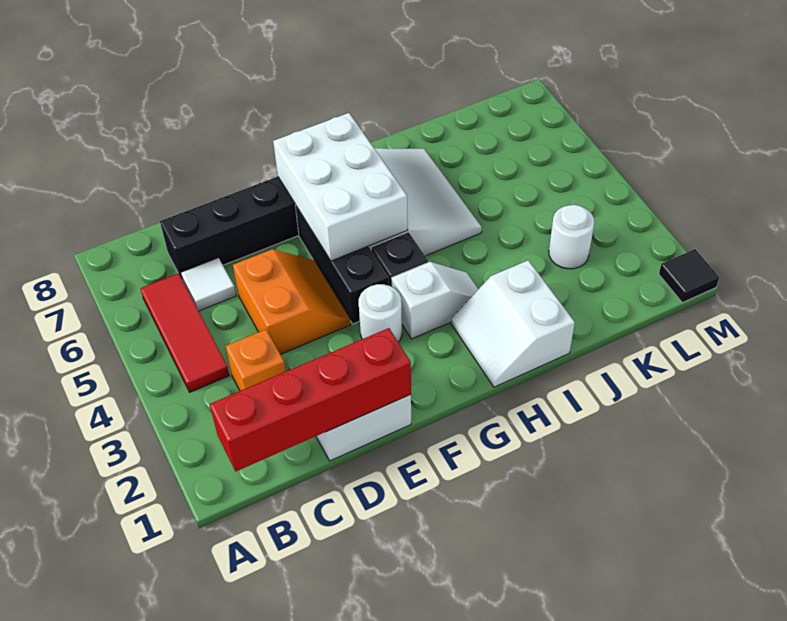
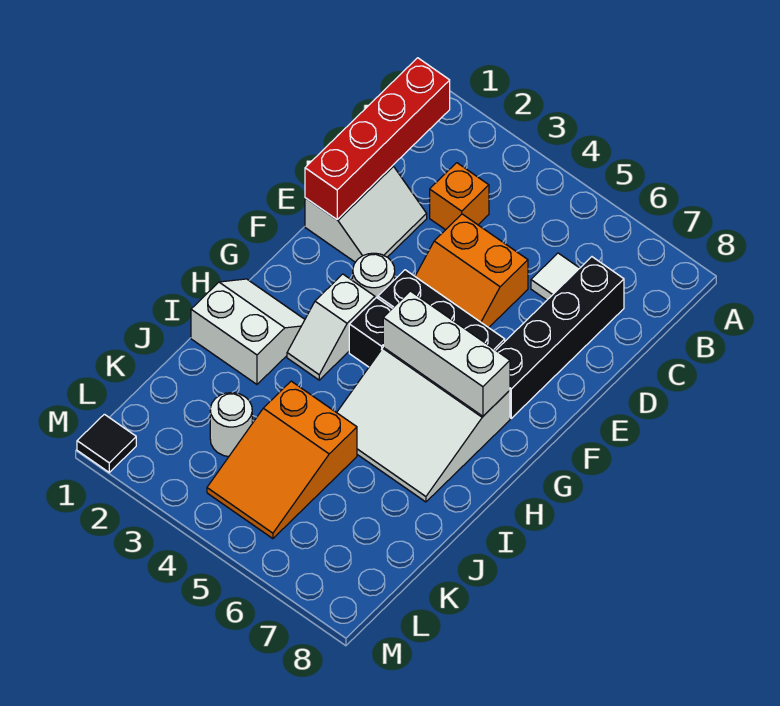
red tile B4:B6 level 1 -> none
white brick F5:G7 level 2 -> white brick G5:G7 level 2
none -> orange slope J4:L5 level 1 top J

